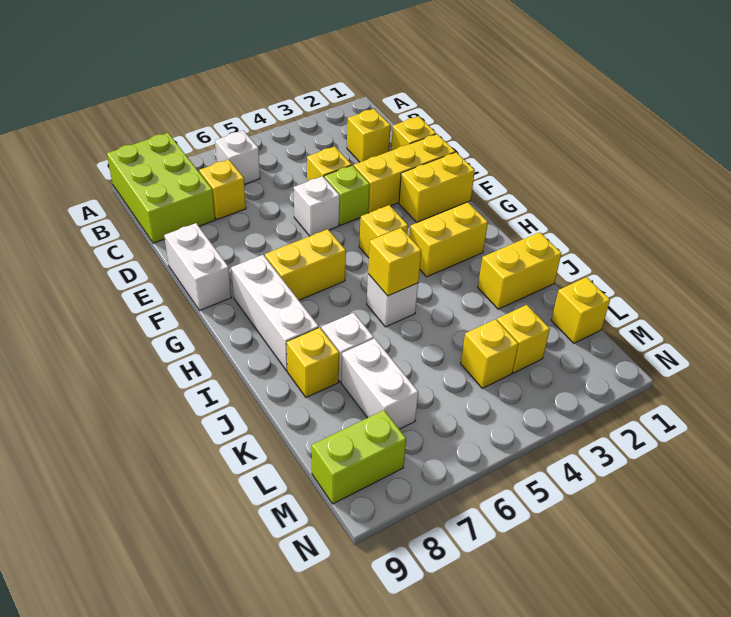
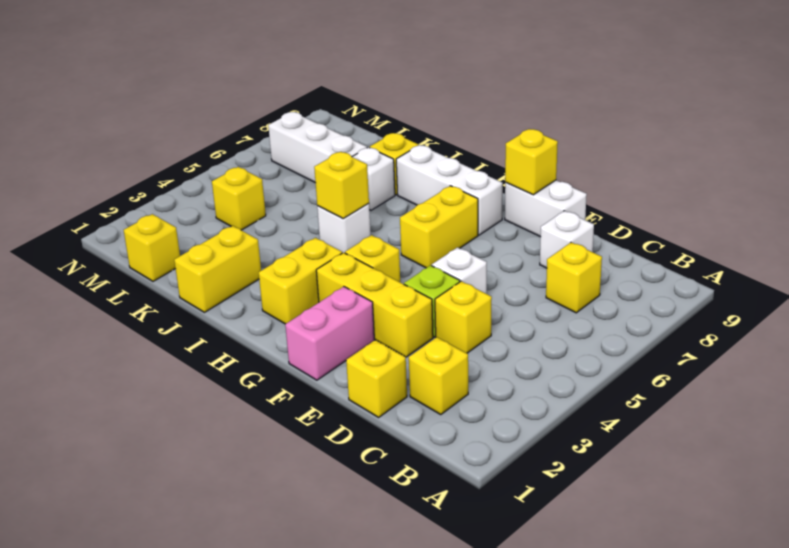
lime brick A8:C9 level 1 -> none
white brick B6 level 1 -> white brick D8 level 1
yellow brick E1:E3 level 1 -> yellow brick E3:G3 level 1
yellow brick F1:F2 level 1 -> pink brick F1:F2 level 1
white brick K7:L7 level 1 -> white brick K7:M7 level 1
yellow brick L3 level 1 -> yellow brick F9 level 2
lime brick M8:M9 level 1 -> none

